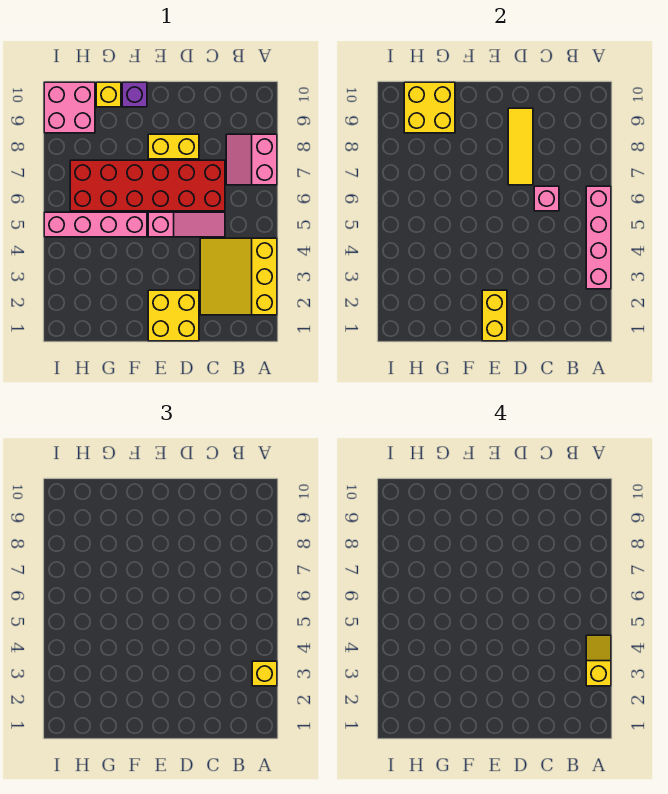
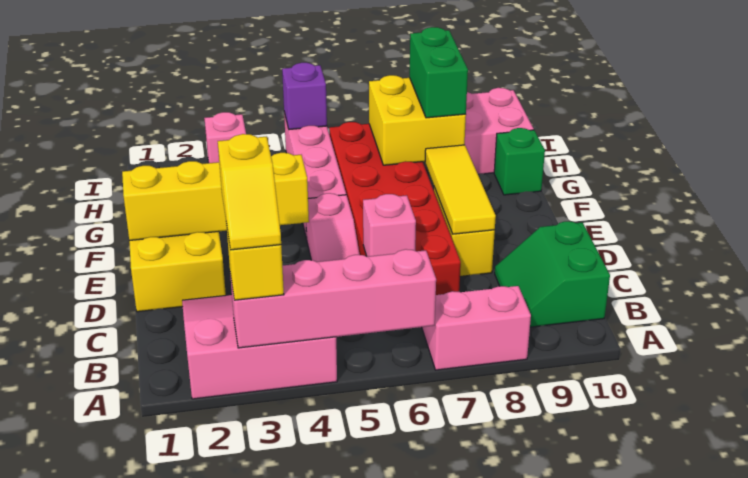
yellow slope A2:C4 level 1 top A -> pink slope A2:C4 level 1 top A
yellow slope A3:A4 level 4 top 3 -> yellow slope A3:B3 level 4 top B
none -> green slope B9:C10 level 1 top 10
yellow tile D7:D9 level 2 -> yellow tile D8:F8 level 2
yellow brick E1:E2 level 2 -> yellow brick E1:E4 level 2
purple brick F10 level 1 -> purple brick I5 level 2
none -> green brick G8:H8 level 3
yellow brick G9:H10 level 2 -> yellow brick G7:H8 level 2
yellow brick G10 level 1 -> green brick G10 level 1
none -> pink brick I3 level 1

